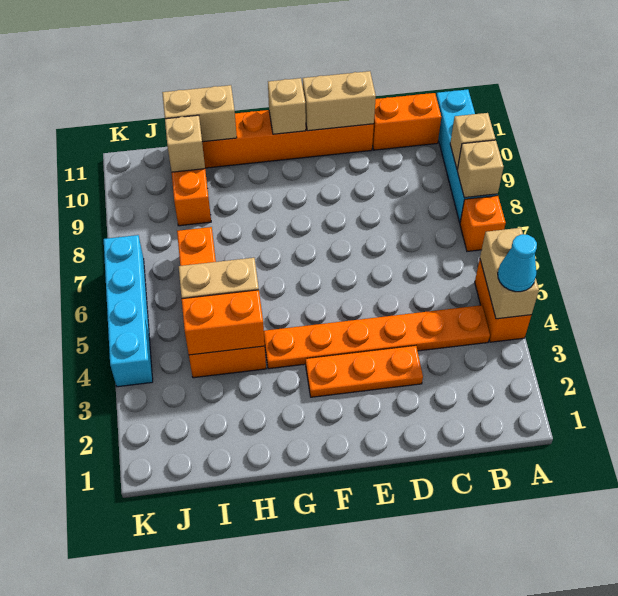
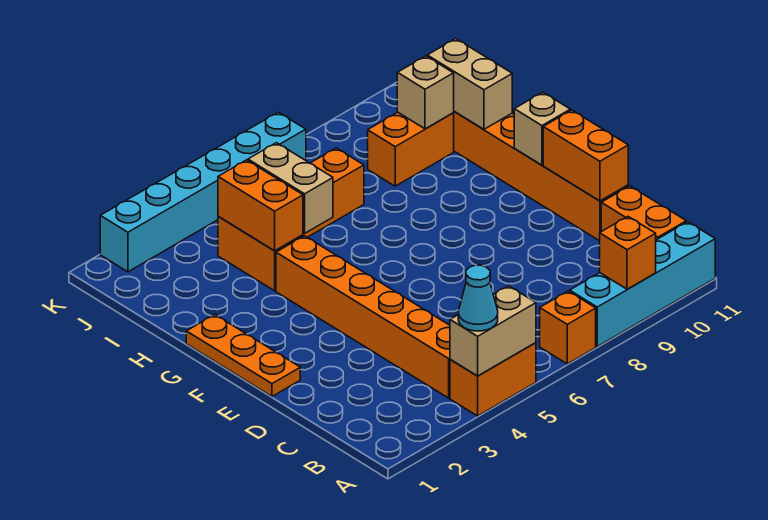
tan brick A8 level 2 -> none
tan brick A9 level 2 -> orange brick A9 level 2
orange plate B4:G4 level 1 -> orange brick B4:G4 level 1
orange plate D3:F3 level 1 -> orange plate E1:G1 level 1
tan brick D11:E11 level 2 -> orange brick D11:E11 level 2
cyan brick K4:K7 level 1 -> cyan brick K2:K7 level 1

